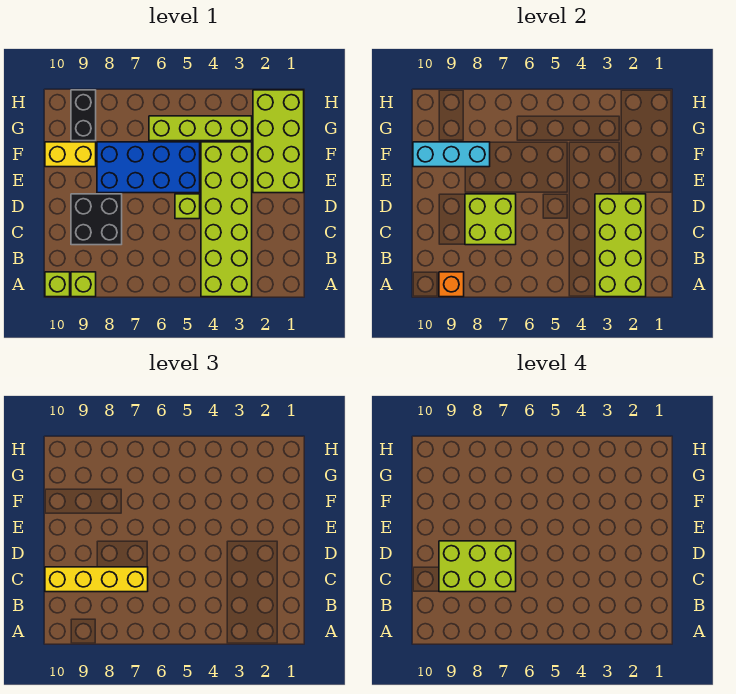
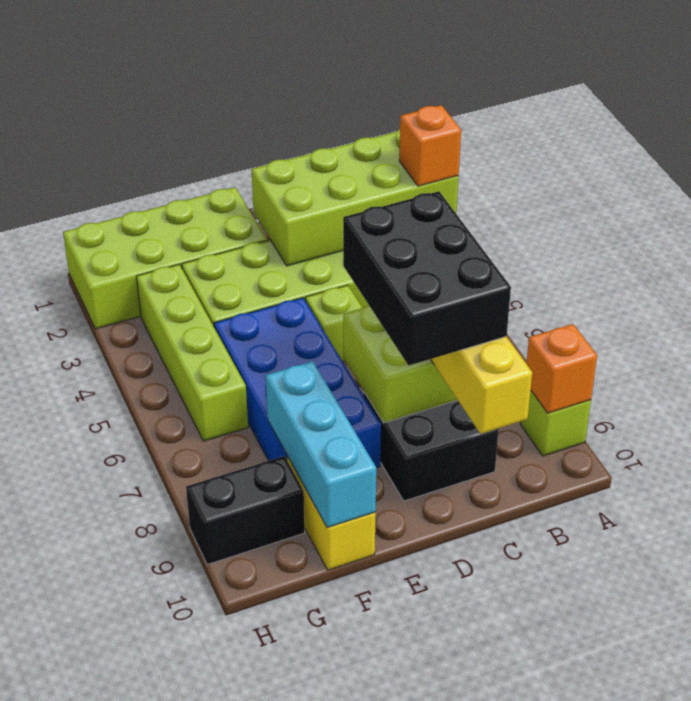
none -> orange brick A3 level 3
lime brick A10 level 1 -> none
lime brick C7:D9 level 4 -> black brick C7:D9 level 4

